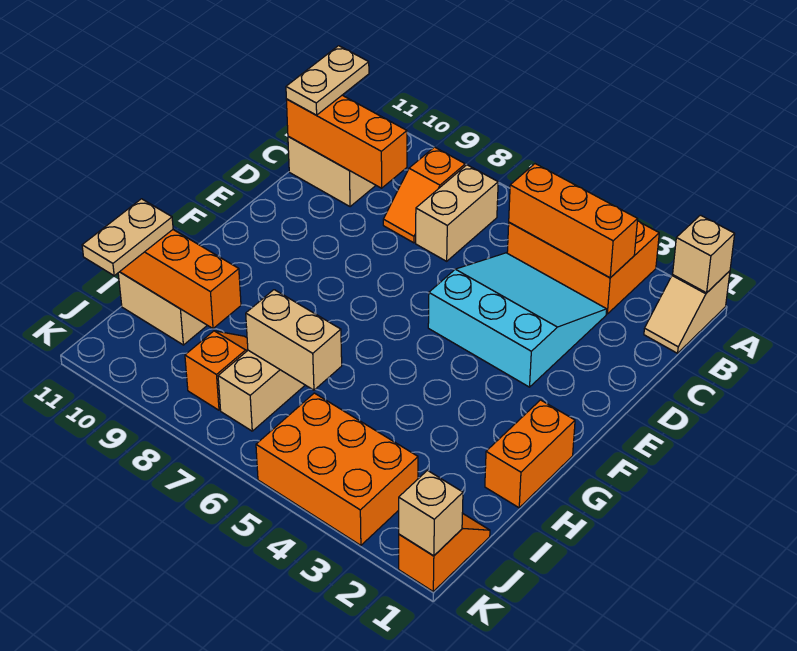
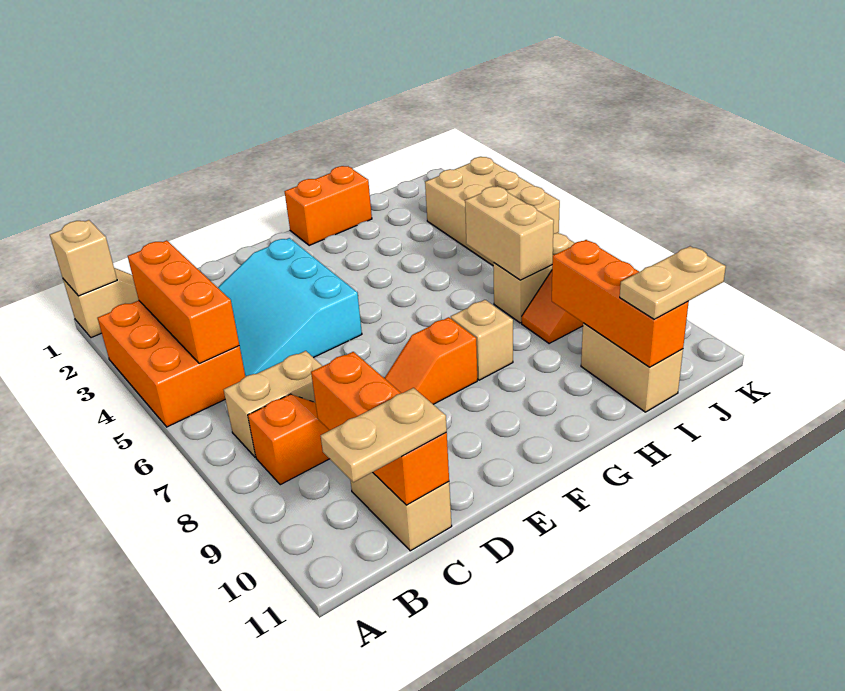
orange slope J1:K1 level 1 top K -> orange slope E8:F8 level 1 top F
orange brick J3:K5 level 1 -> tan brick J3:K5 level 1
tan brick K1 level 2 -> tan brick G8 level 1

